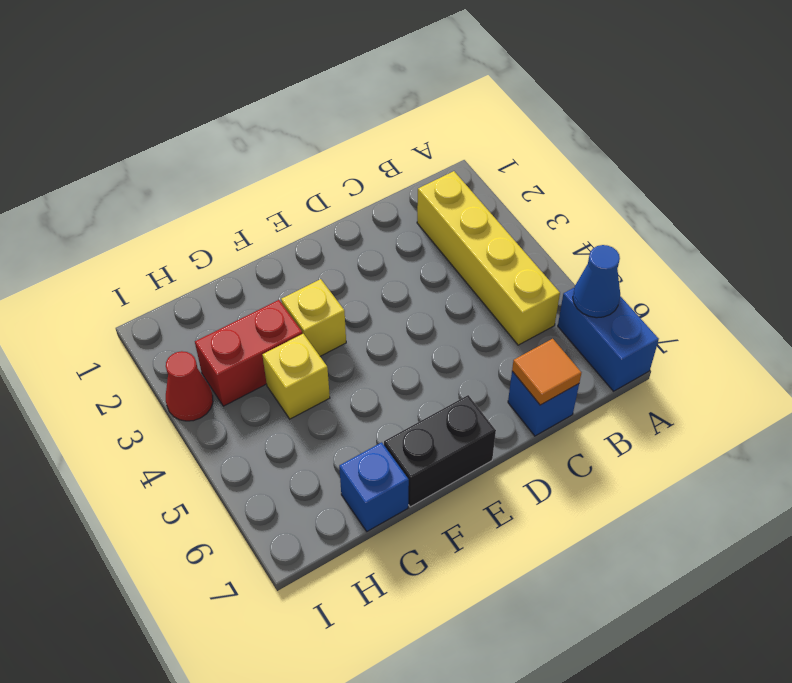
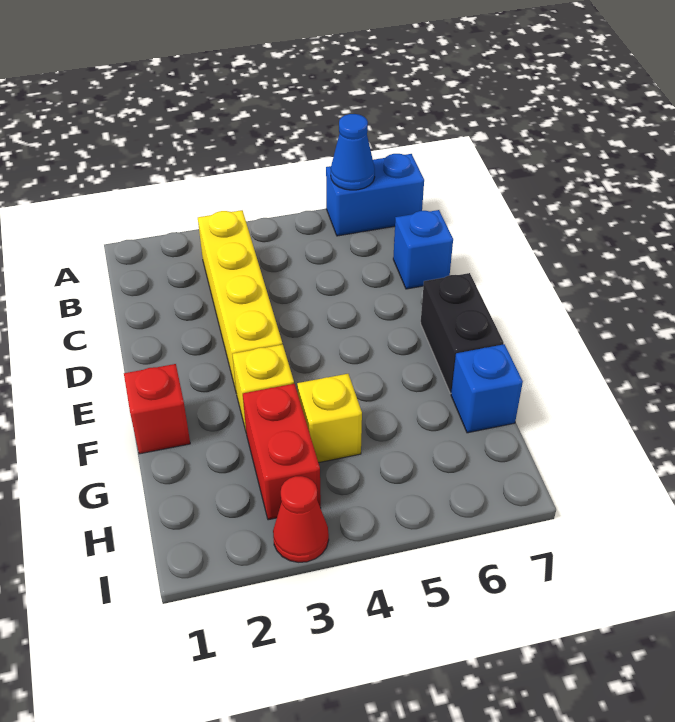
yellow brick B2:B5 level 1 -> yellow brick B3:E3 level 1
orange tile C7 level 2 -> none
none -> red brick F1 level 1

